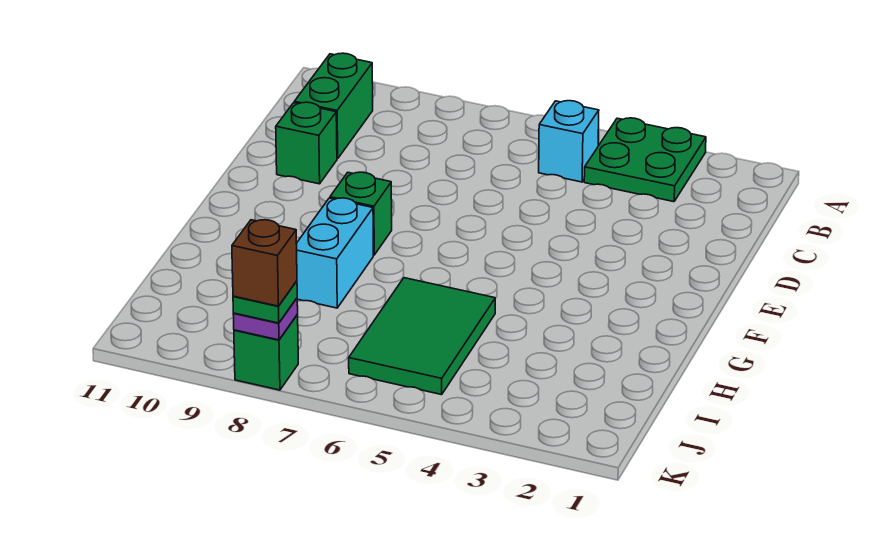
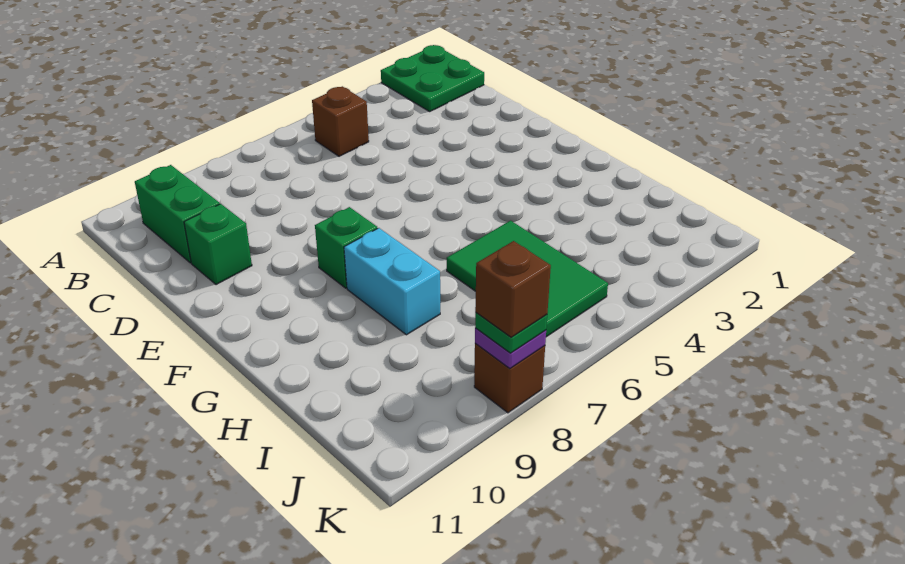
green plate A3:B4 level 1 -> green plate A1:B2 level 1
cyan brick B5 level 1 -> brown brick B5 level 1
green brick K8 level 1 -> brown brick K8 level 1

